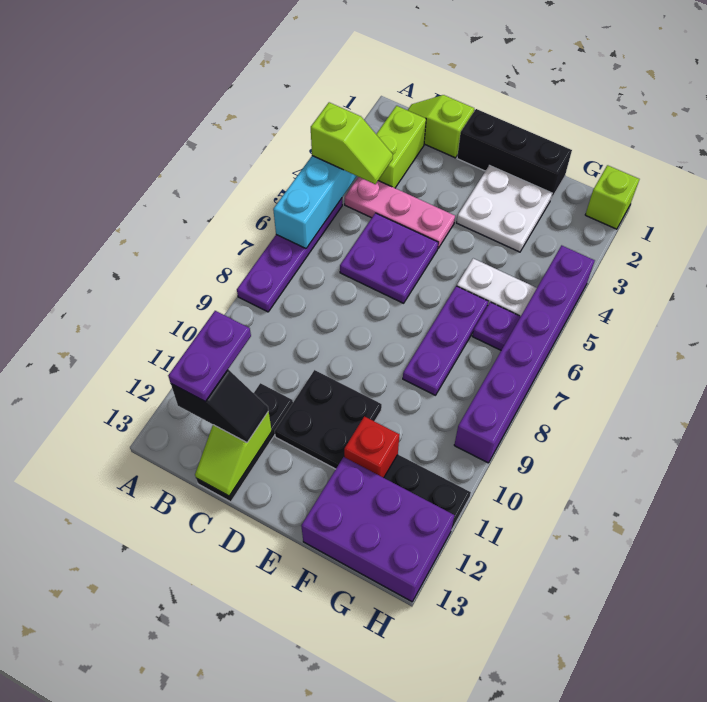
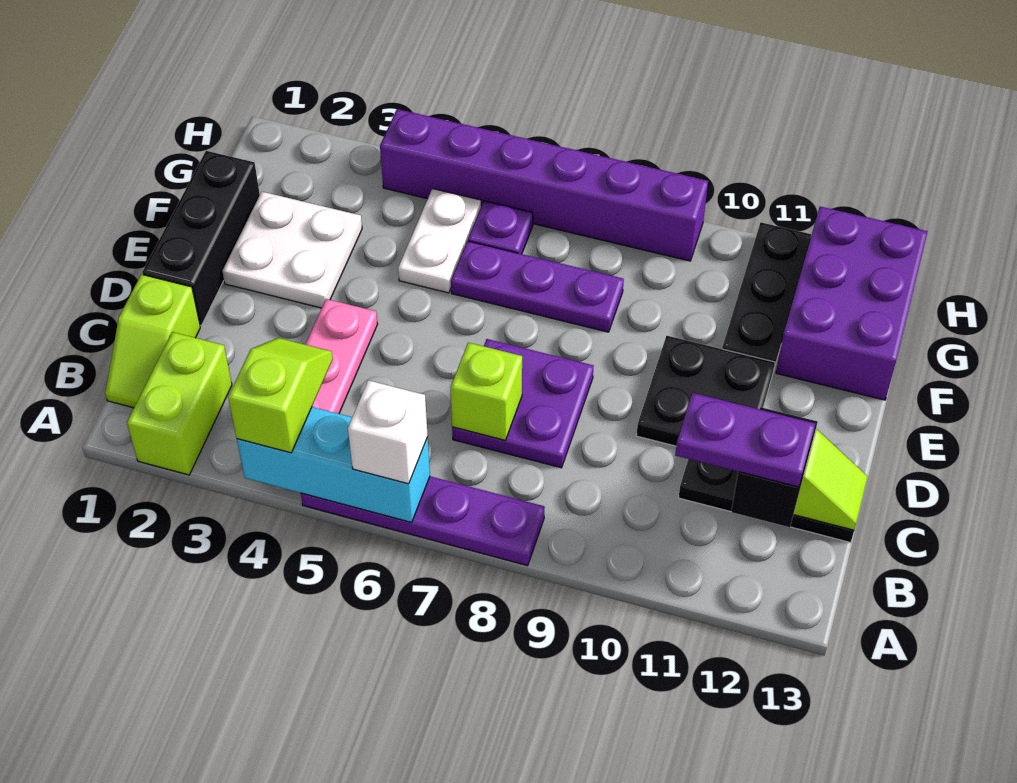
none -> white brick A6 level 3
lime brick B2:B3 level 1 -> lime brick A2:B2 level 1
purple plate C5:D6 level 1 -> purple plate C7:D8 level 1
red brick F11 level 2 -> none
lime brick H1 level 1 -> lime brick C7 level 2

